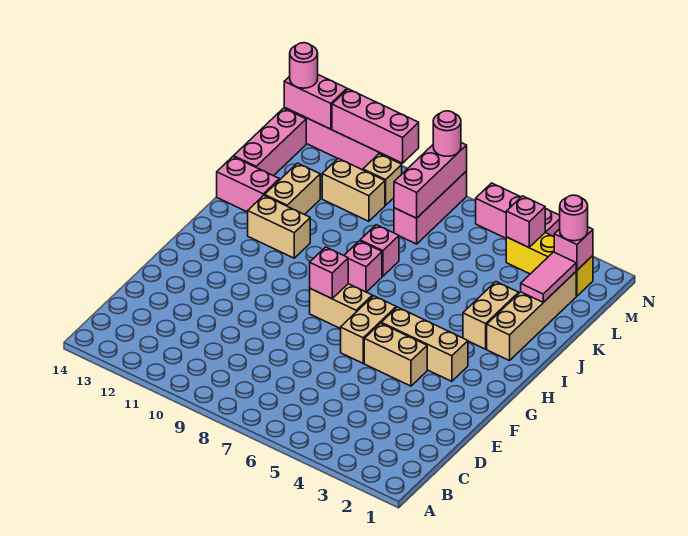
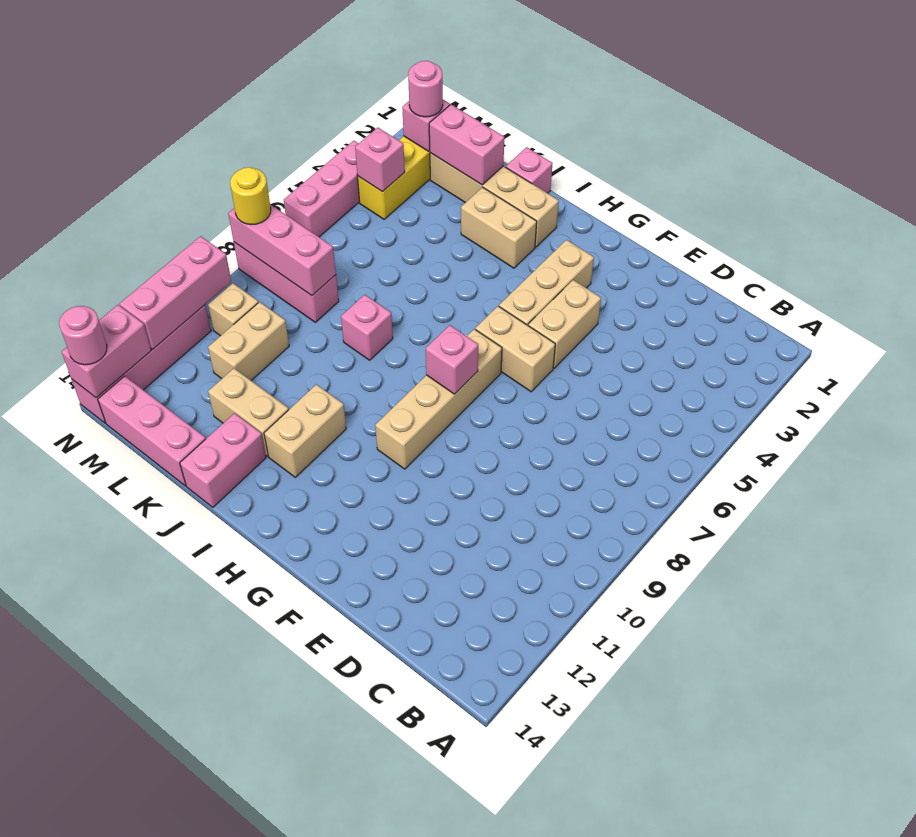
tan brick G7:G8 level 1 -> tan brick G7:G10 level 1
pink brick I8 level 1 -> pink brick J1 level 1
pink tile K2:L2 level 2 -> pink brick K2:L2 level 2
pink round brick N8 level 3 -> yellow round brick N8 level 3

